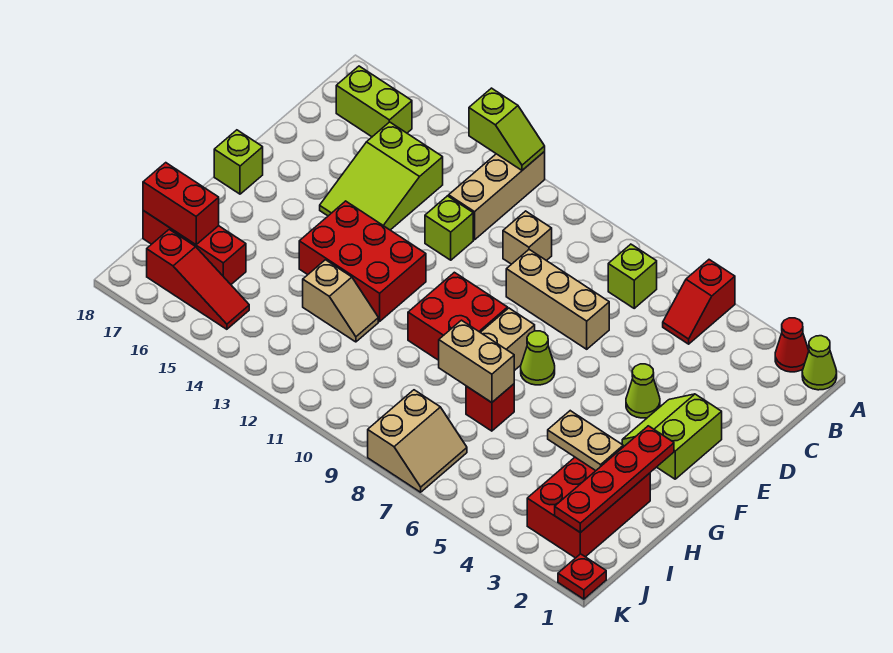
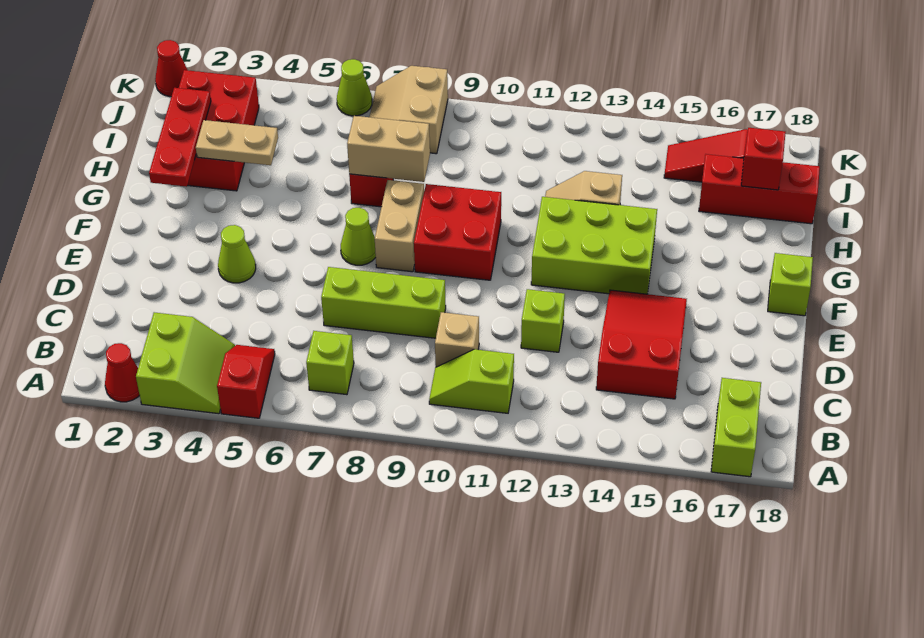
lime cone A1 level 1 -> lime cone K6 level 1
tan brick A12:C12 level 1 -> none
lime slope A12:A13 level 2 top 13 -> lime slope B10:B11 level 1 top 11
lime brick B16:B17 level 1 -> lime brick A17:B17 level 1
lime slope C14:E15 level 1 top C -> red slope C14:E15 level 1 top C
tan brick D7:D9 level 1 -> lime brick D7:D9 level 1
lime slope E2:F3 level 1 top 2 -> lime slope A3:B4 level 1 top 3
red brick F12:G14 level 1 -> lime brick F12:G14 level 1
red plate G2:J2 level 2 -> red plate G2:I2 level 2
red brick I17:I18 level 2 -> red brick I17 level 2
red plate K1 level 1 -> red cone K1 level 1

